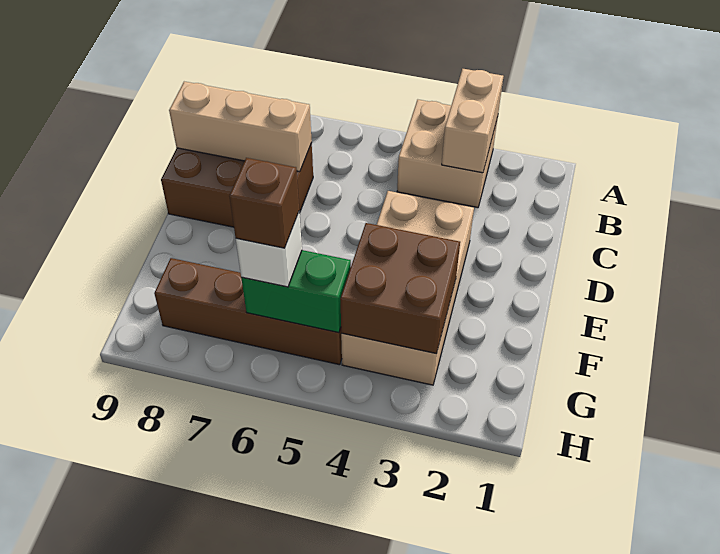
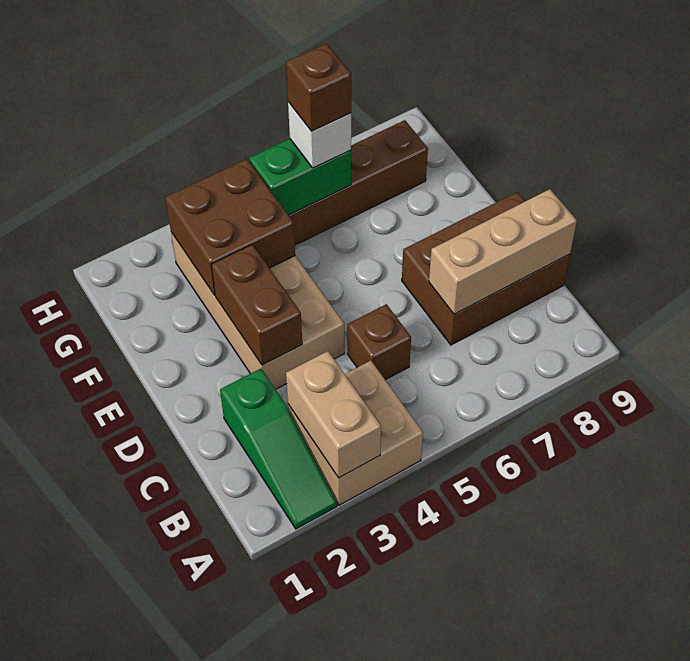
none -> green slope A2:C2 level 1 top C
none -> brown brick C5 level 1
none -> brown brick D3:E3 level 2

